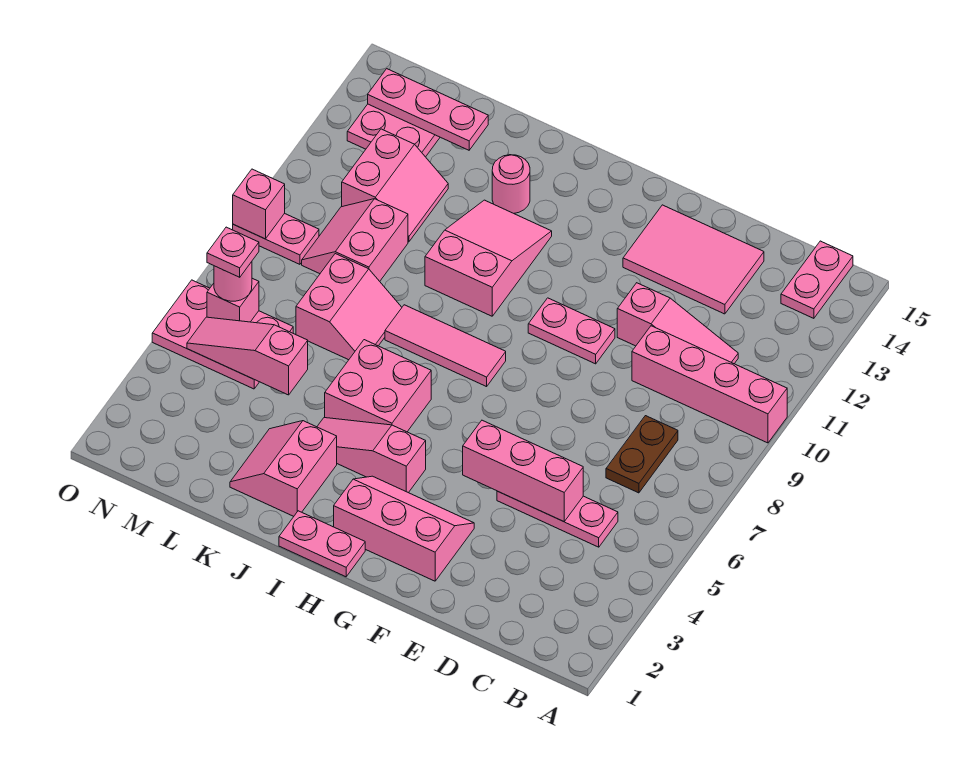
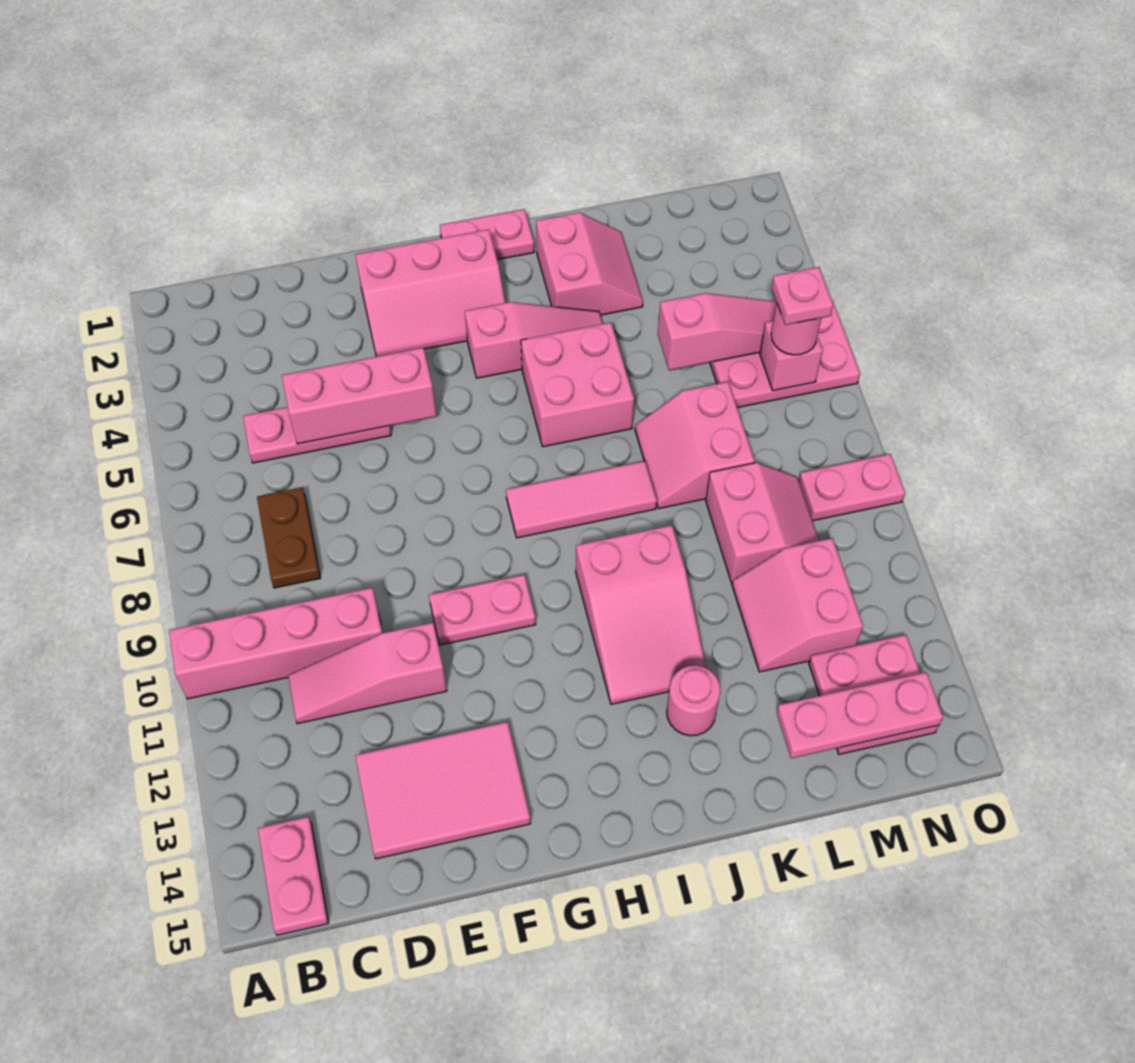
pink brick O9 level 2 -> none

